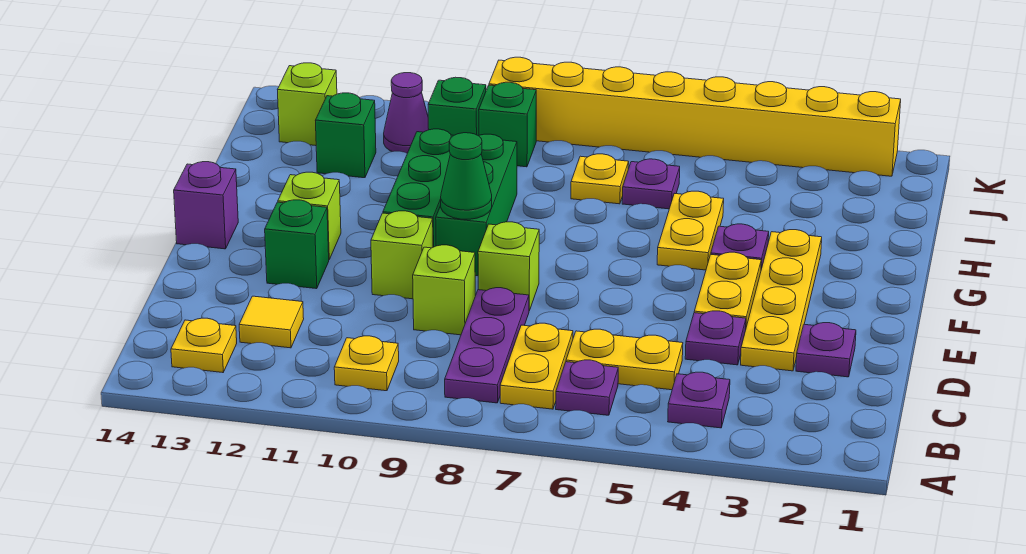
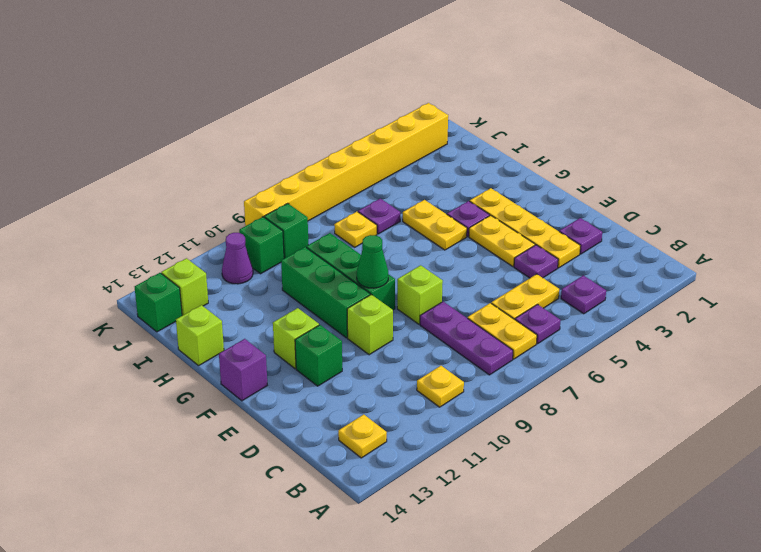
yellow tile C12 level 1 -> none
lime brick D9 level 1 -> lime brick H14 level 1
green brick I12 level 1 -> green brick J14 level 1

